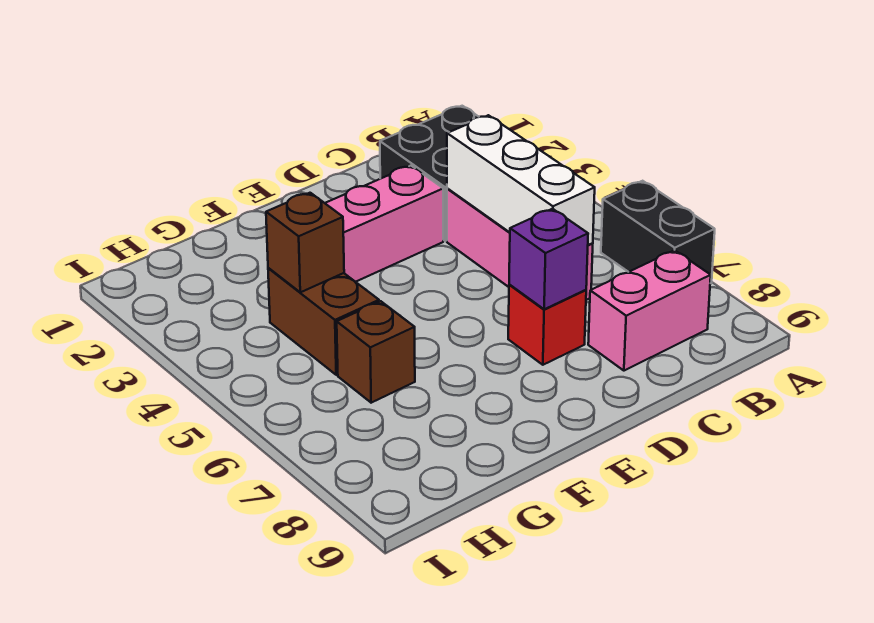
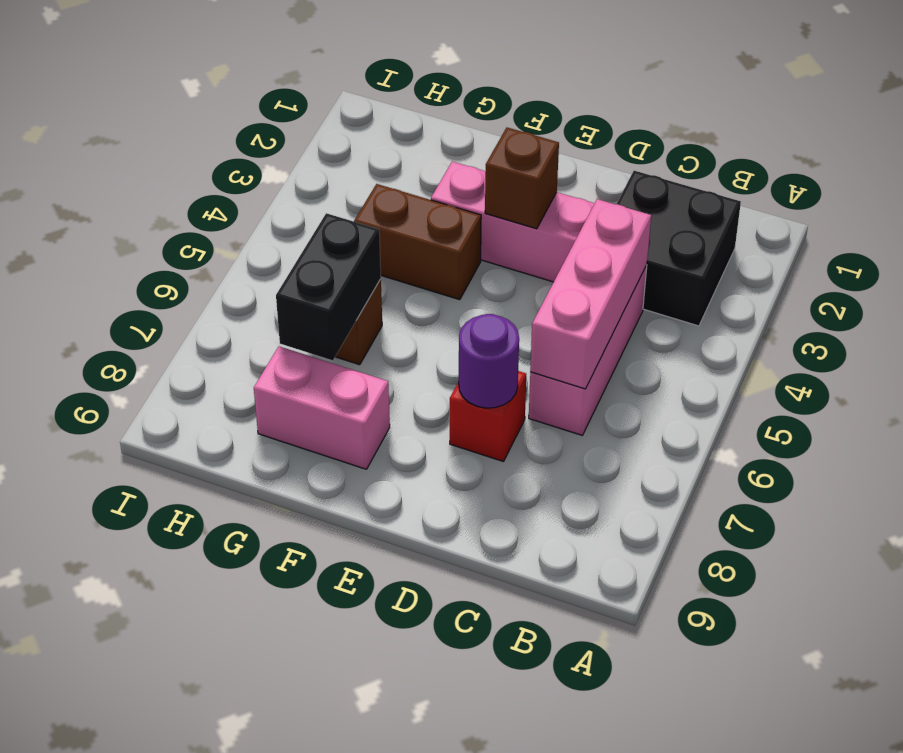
black brick A6:A7 level 1 -> black brick G6:G7 level 2
pink brick B8:C8 level 1 -> pink brick F8:G8 level 1
white brick C4:C6 level 2 -> pink brick C4:C6 level 2
purple brick D7 level 2 -> purple round brick D7 level 2
brown brick G4:G5 level 1 -> brown brick F4:G4 level 1
brown brick G4 level 2 -> brown brick E3 level 2

